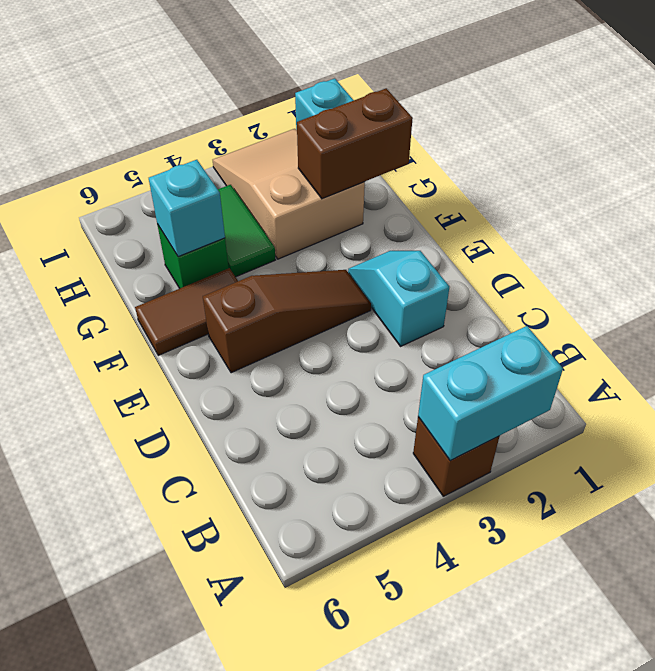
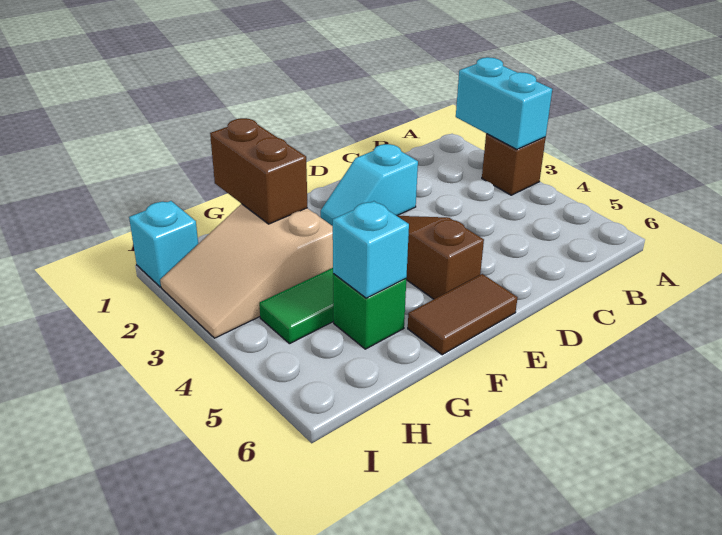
brown tile F5:F6 level 1 -> brown tile E6:F6 level 1

